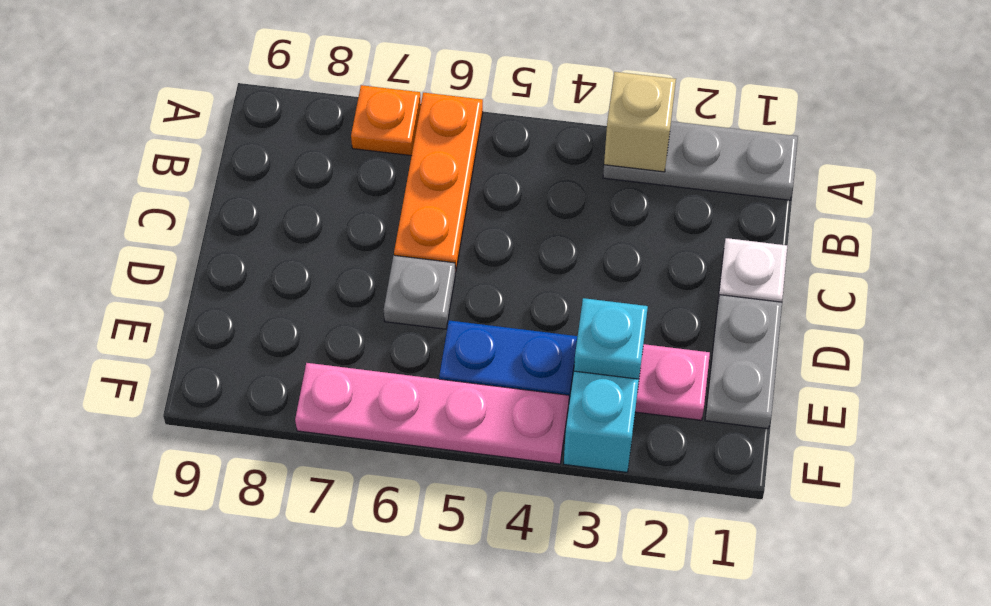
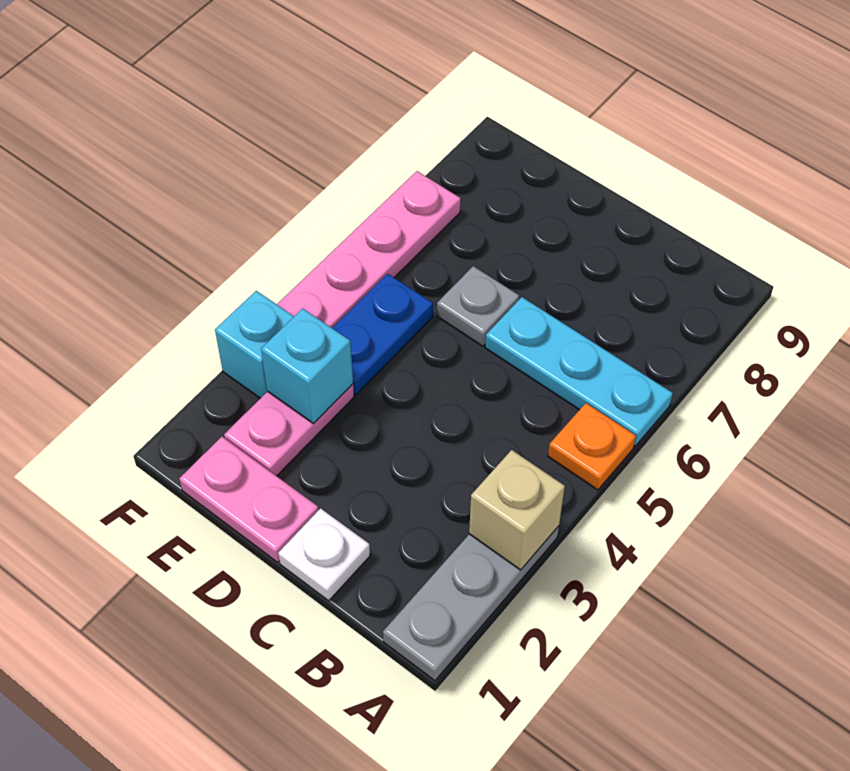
orange plate A6:C6 level 1 -> cyan plate A6:C6 level 1
orange plate A7 level 1 -> orange plate A5 level 1
grey plate D1:E1 level 1 -> pink plate D1:E1 level 1

